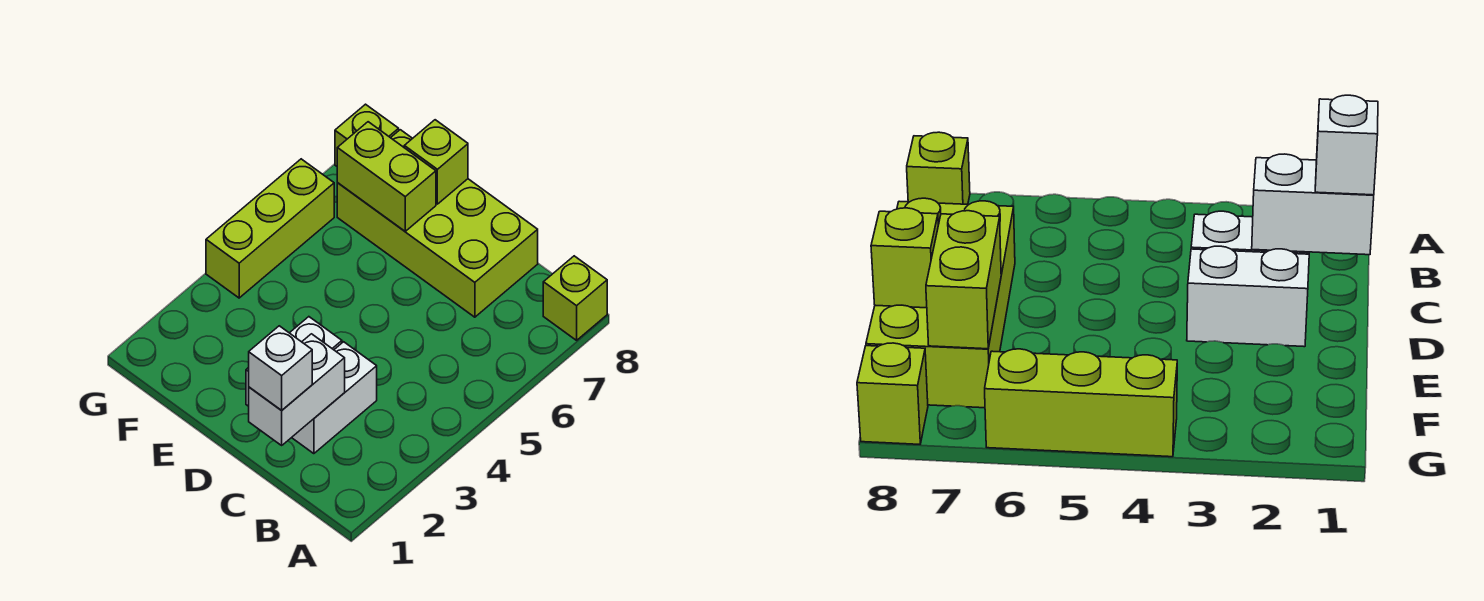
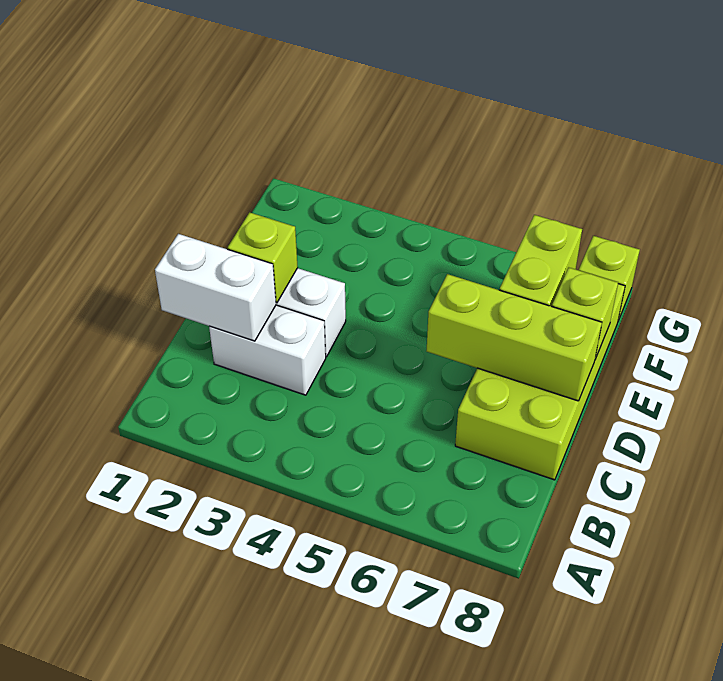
lime brick A8 level 1 -> lime brick D2 level 2
white brick C1 level 3 -> none
lime brick G4:G6 level 1 -> lime brick D6:D8 level 2

